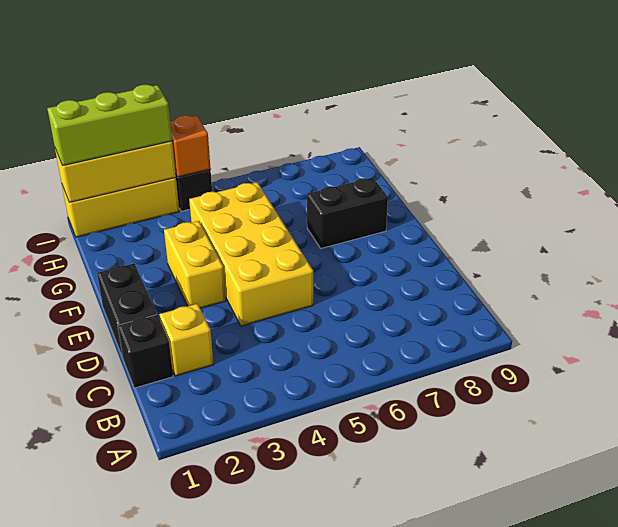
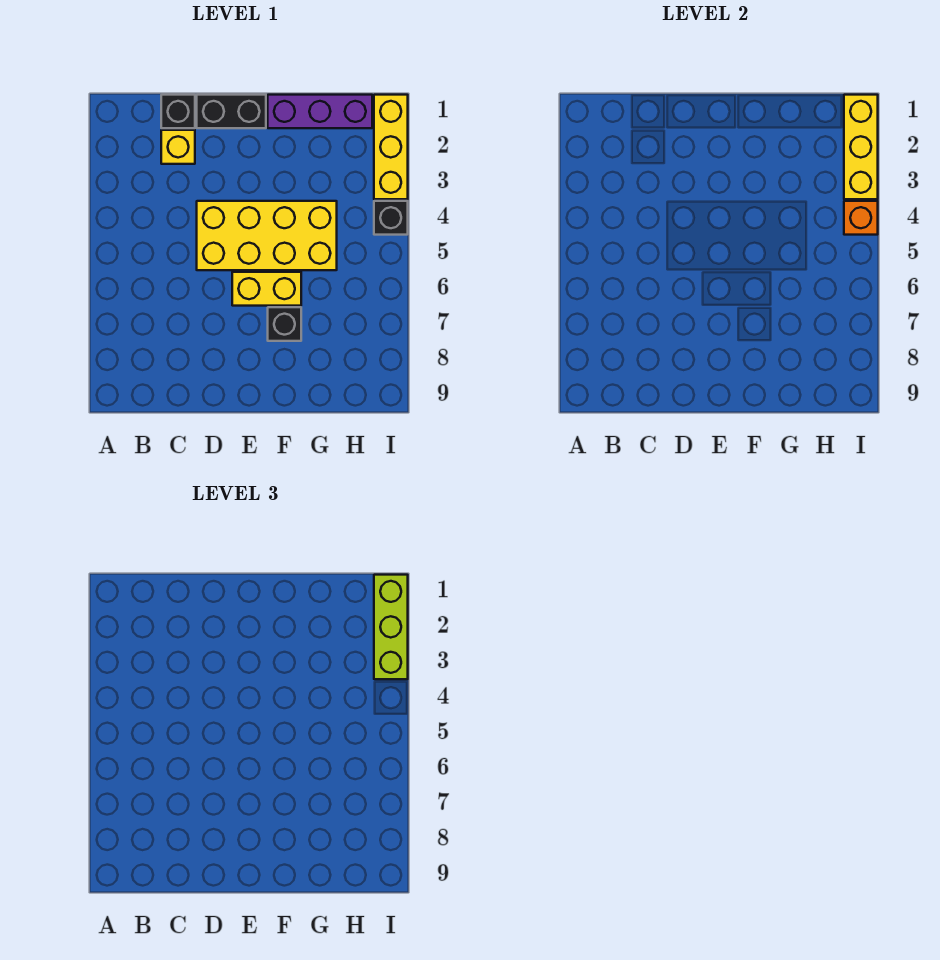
yellow brick E3:F3 level 1 -> yellow brick E6:F6 level 1
none -> purple brick F1:H1 level 1
black brick F7:F8 level 1 -> black brick F7 level 1

